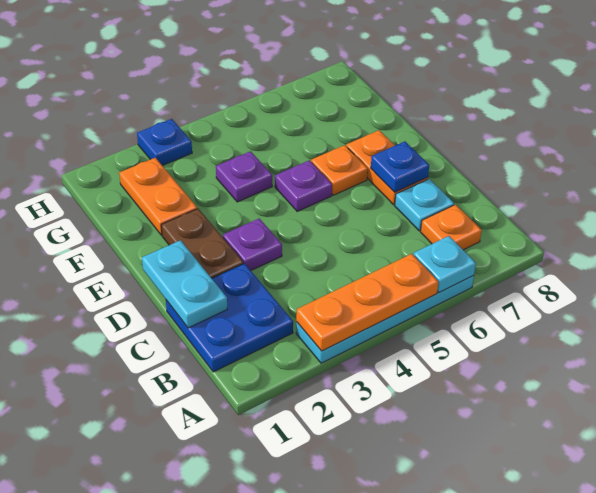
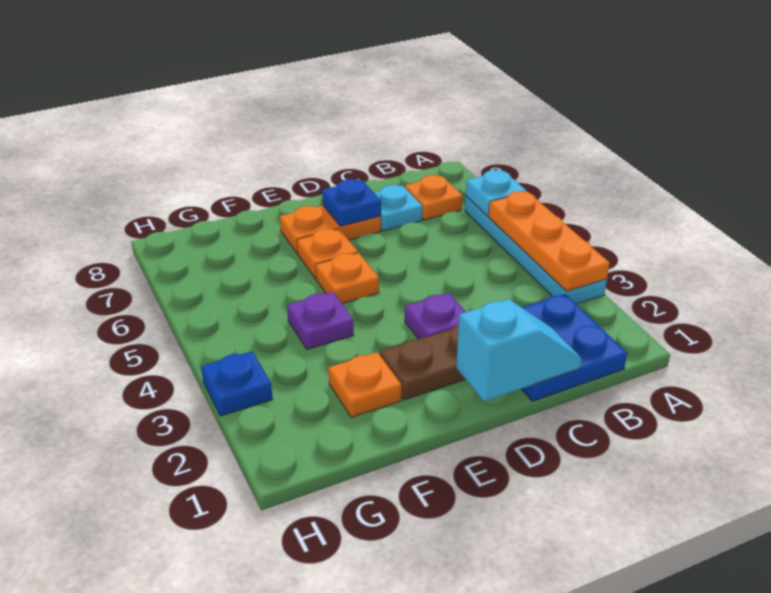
cyan plate C1:D1 level 2 -> cyan slope C1:D1 level 2 top D
purple plate E5 level 1 -> orange plate E5 level 1
orange plate F2:G2 level 1 -> orange plate F2 level 1

